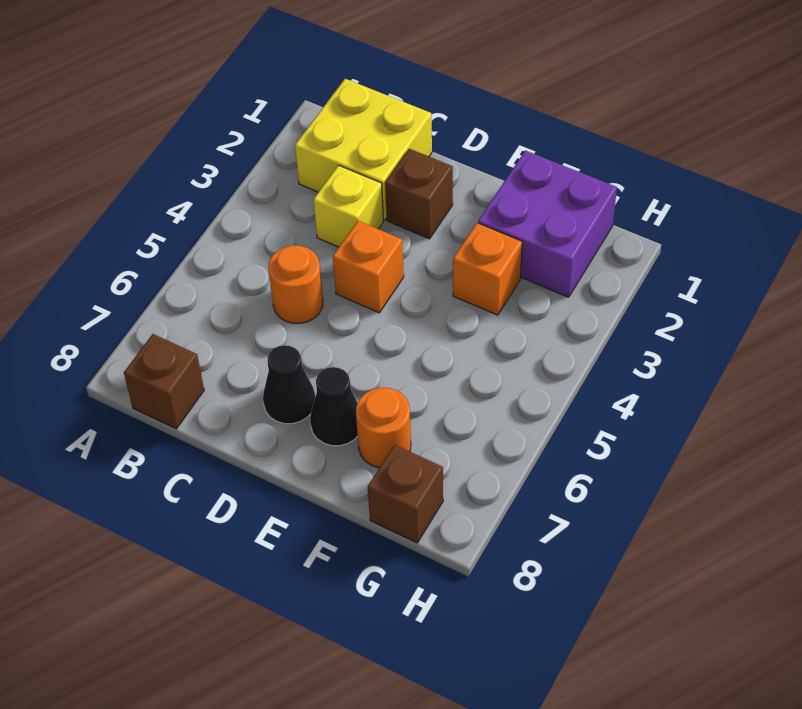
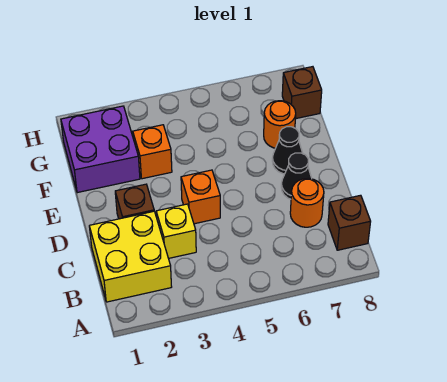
orange round brick C5 level 1 -> orange round brick C7 level 1

